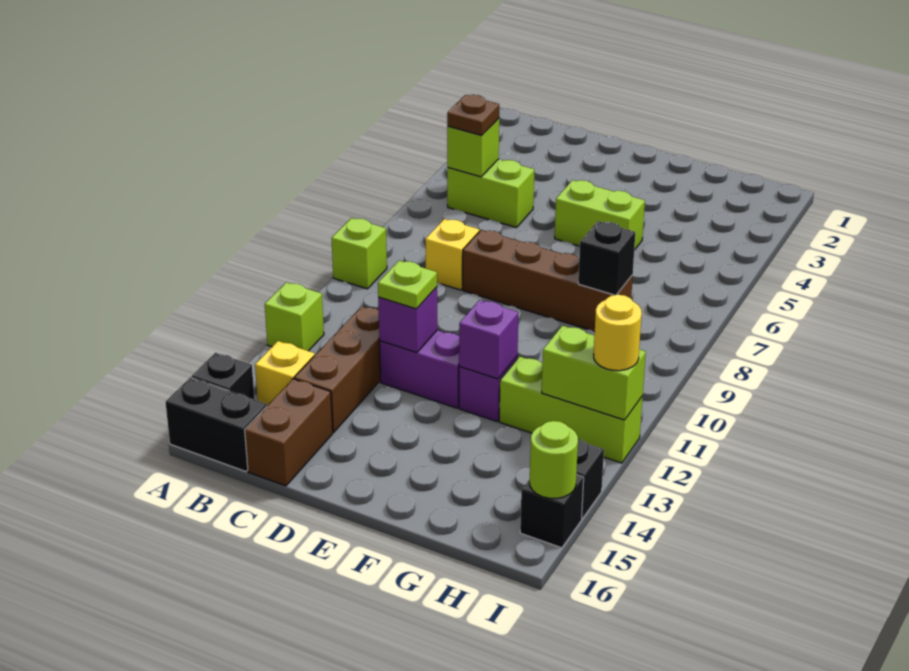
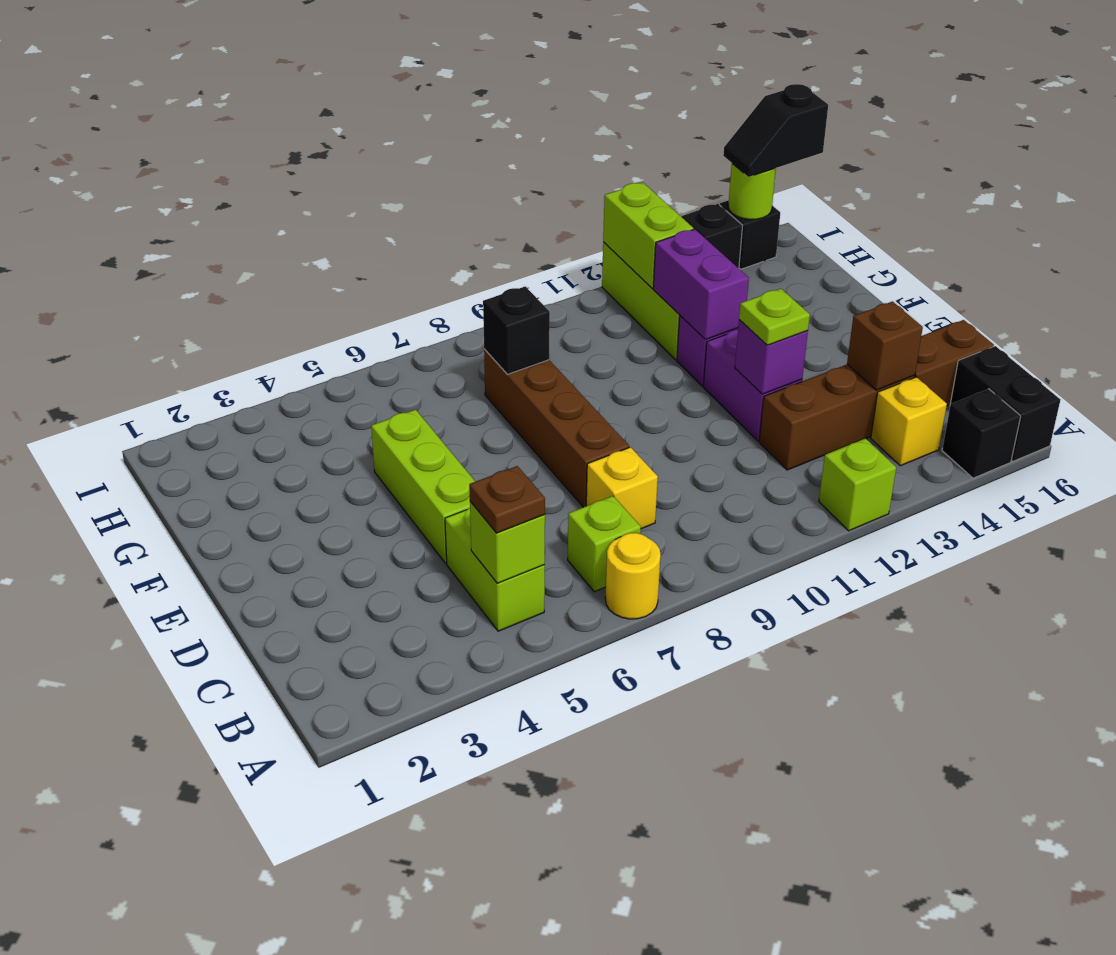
lime brick A9 level 1 -> lime brick B7 level 1
none -> brown brick C14 level 2
lime brick E5:F5 level 1 -> lime brick D5:F5 level 1
purple brick F12 level 2 -> purple brick F12:G12 level 2
yellow round brick I12 level 3 -> yellow round brick A7 level 1
none -> black slope I15:I16 level 3 top 16

